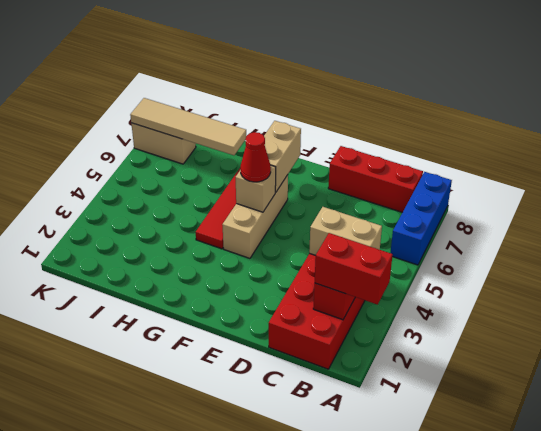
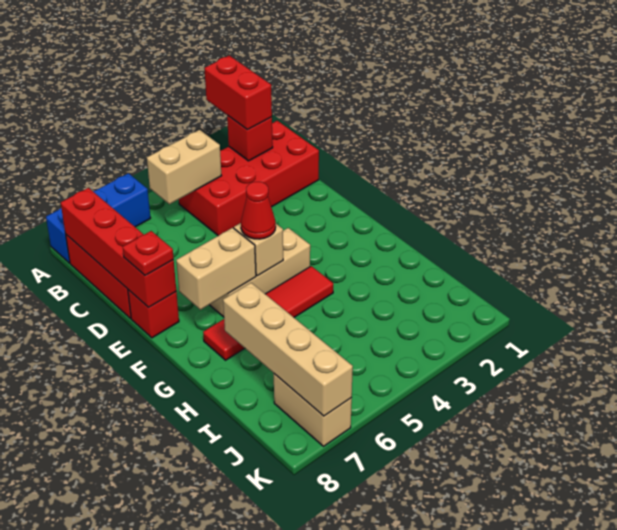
tan brick B4:C4 level 2 -> tan brick B4:B5 level 2
none -> red brick B8:E8 level 2
none -> red brick E8 level 1
none -> red plate E8 level 3
tan tile H7:K7 level 2 -> tan brick H7:K7 level 2

